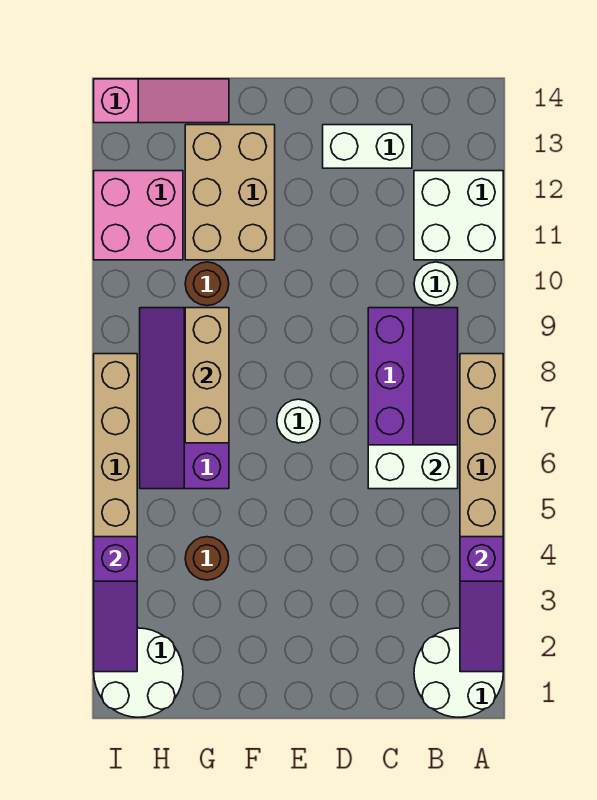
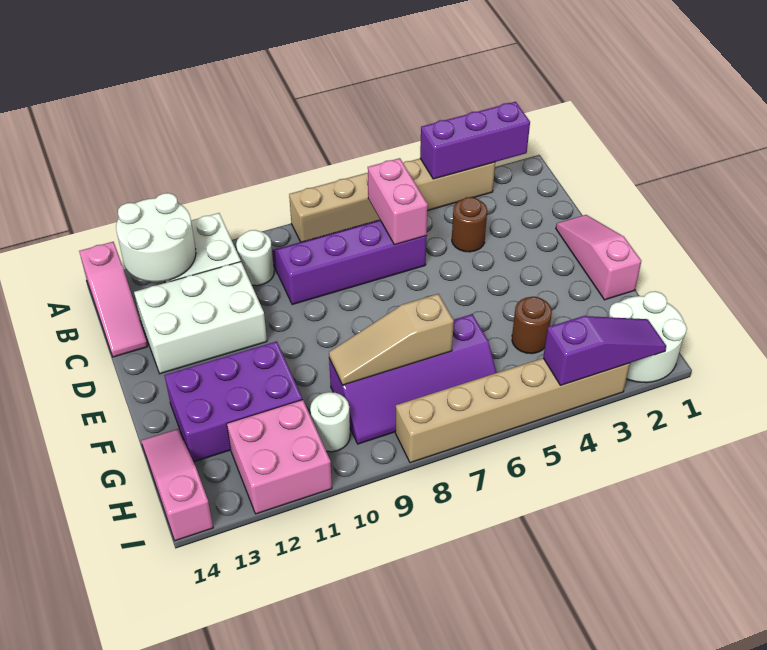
white round brick A1:B2 level 1 -> white round brick A12:B13 level 2
purple slope A2:A4 level 2 top 4 -> purple brick A2:A4 level 2
none -> pink slope A14:C14 level 1 top A
white brick B6:C6 level 2 -> pink brick B6:C6 level 2
white brick C13:D13 level 1 -> white brick C11:D13 level 1
none -> pink slope D1:F1 level 1 top F
white round brick E7 level 1 -> white round brick H10 level 1
tan brick F11:G13 level 1 -> purple brick F11:G13 level 1
tan brick G7:G9 level 2 -> tan slope G7:G9 level 2 top 7
brown round brick G10 level 1 -> brown round brick C4 level 1

